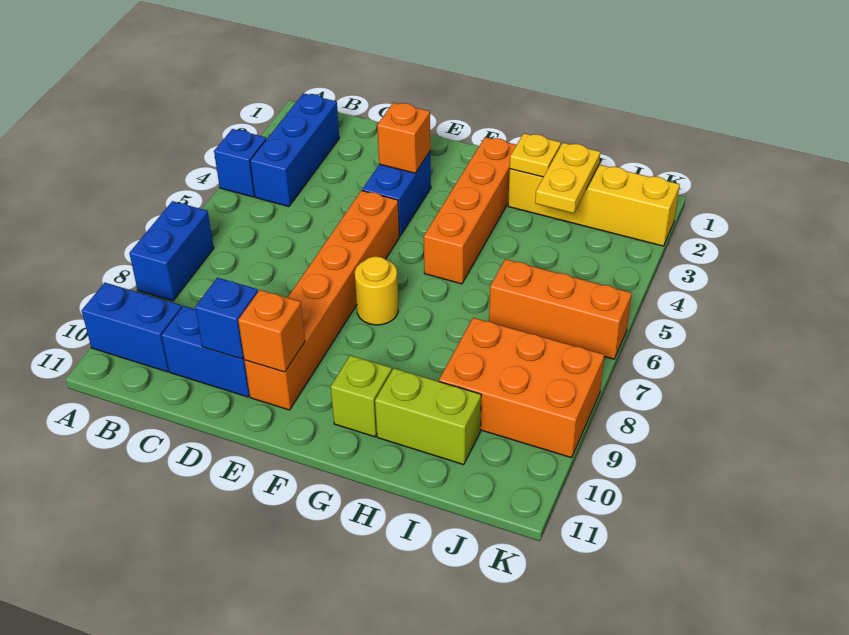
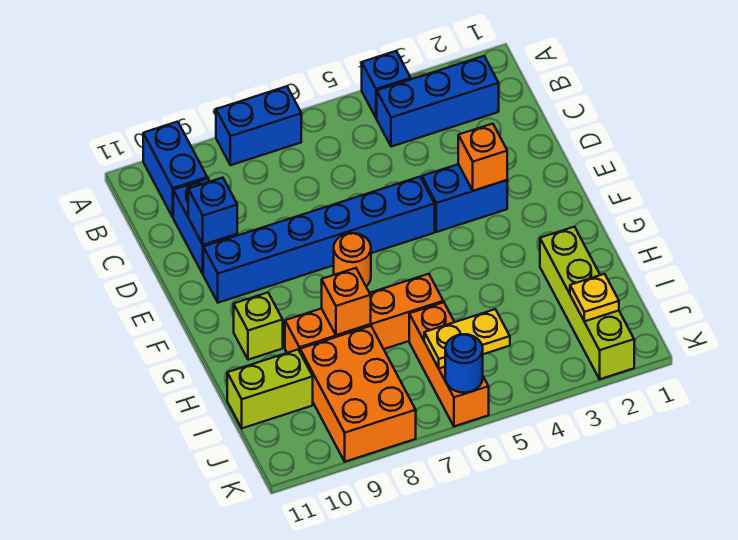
orange brick E5:E10 level 1 -> blue brick E5:E10 level 1
orange brick E10 level 2 -> orange brick H8 level 2
yellow round brick F7 level 1 -> orange round brick F7 level 1
orange brick G2:G5 level 1 -> orange brick H6:H9 level 1
yellow brick H2:K2 level 1 -> lime brick H2:K2 level 1
yellow plate H2 level 2 -> yellow plate J2 level 2
lime brick H10:I10 level 1 -> lime brick I10:I11 level 1
yellow plate I2:I3 level 2 -> yellow plate J5:J6 level 2
none -> blue round brick K6 level 2

